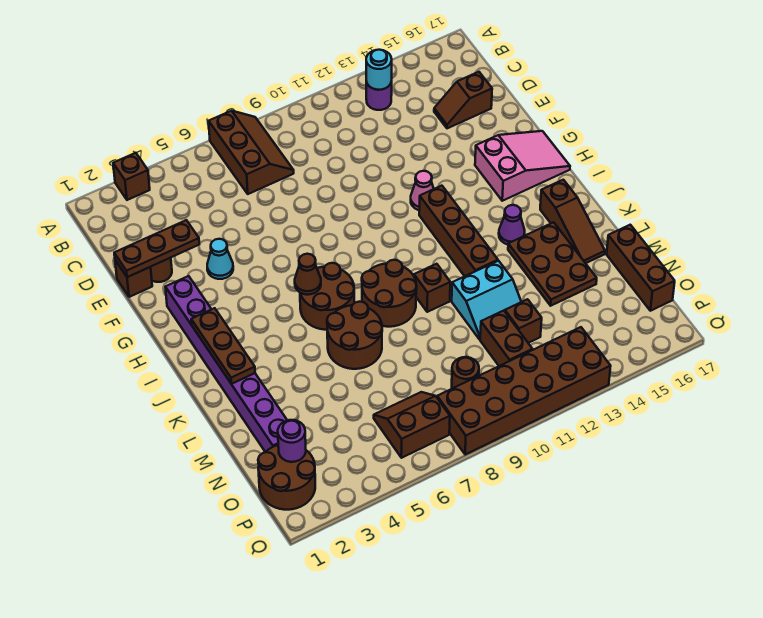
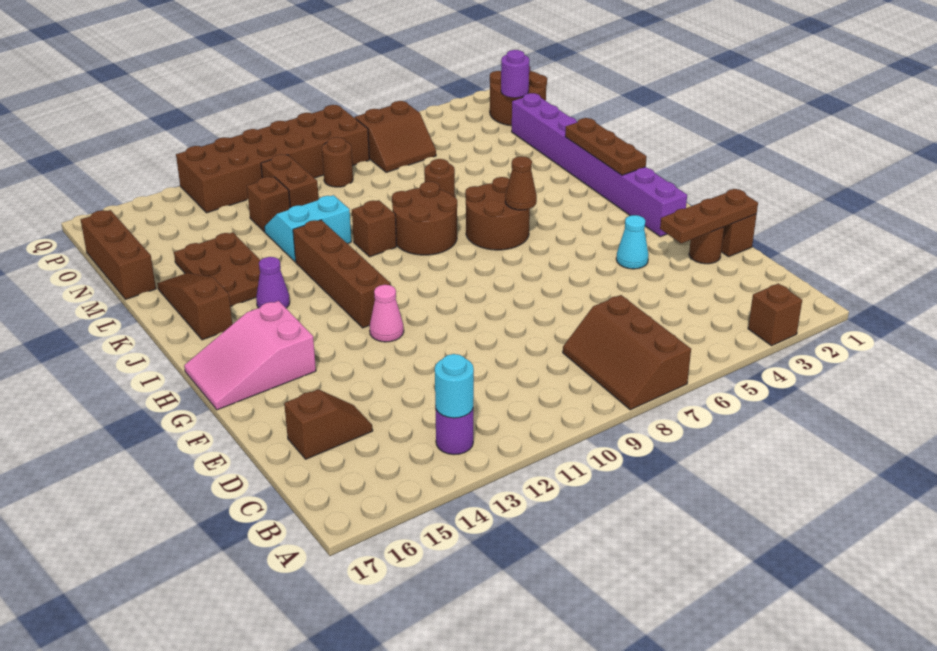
brown round brick K6:L7 level 1 -> brown round brick L7 level 1

